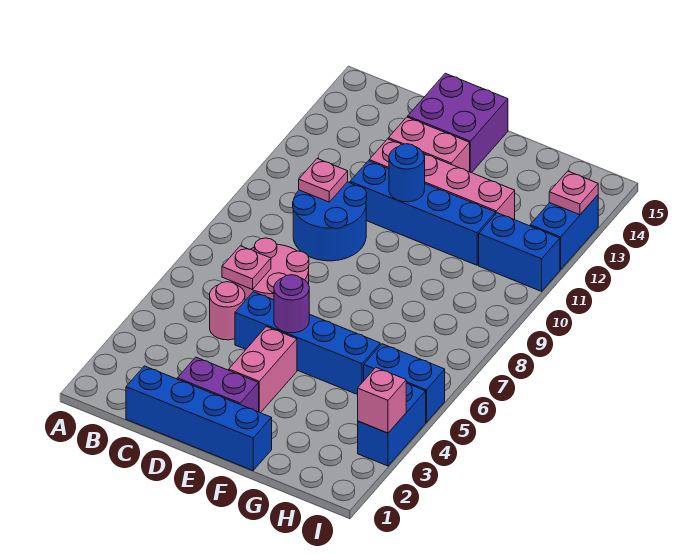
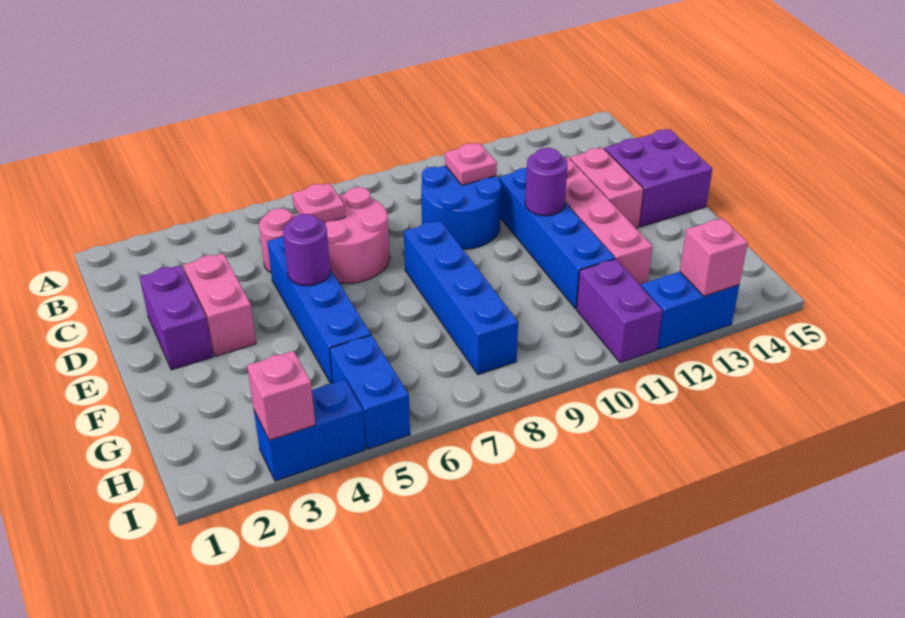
blue brick C1:F1 level 1 -> blue brick E8:H8 level 1
pink brick E3:E4 level 1 -> pink brick D3:E3 level 1
blue round brick E11 level 2 -> purple round brick E11 level 2
blue brick H11:I11 level 1 -> purple brick H11:I11 level 1
pink plate I13 level 2 -> pink brick I13 level 2

